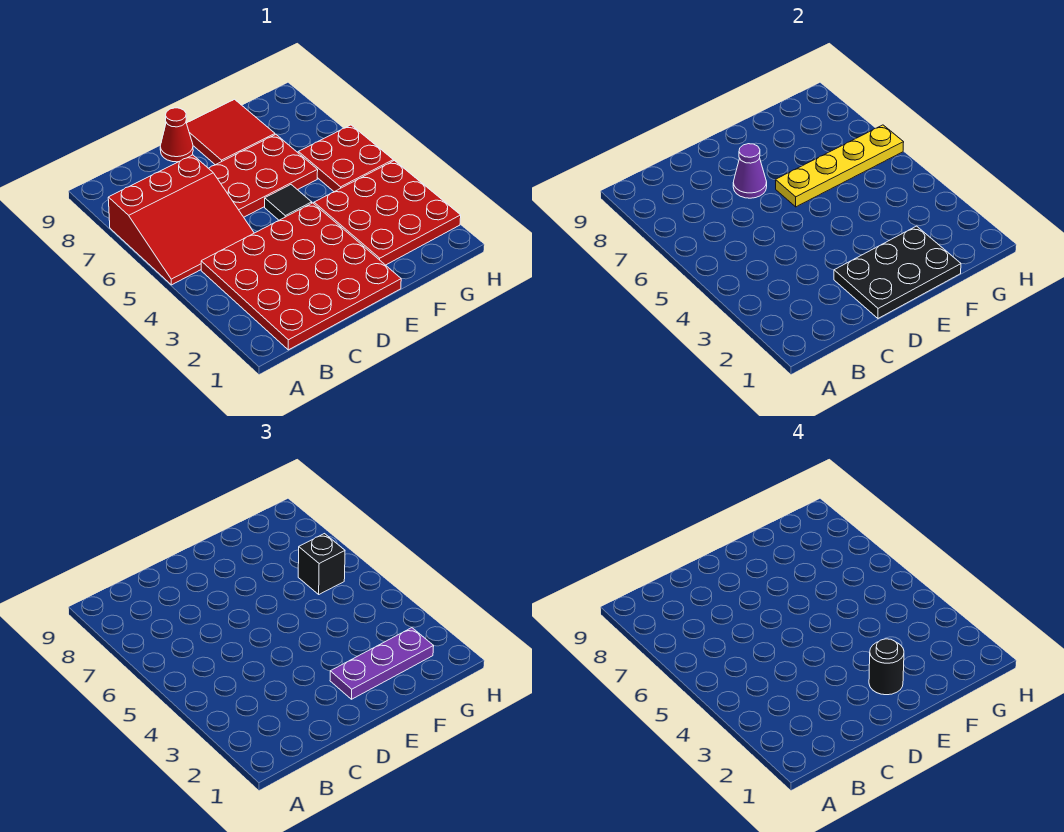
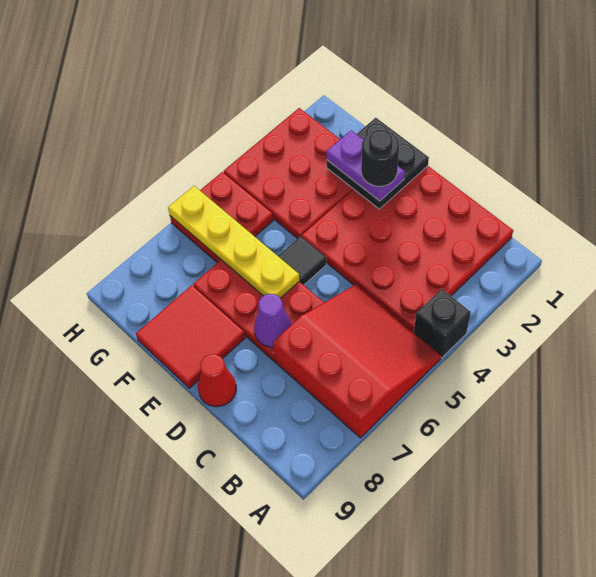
black plate D1:F2 level 2 -> black plate E1:F2 level 2
purple plate E2:G2 level 3 -> purple plate E2:F2 level 3
black brick G6 level 3 -> black brick A4 level 1

